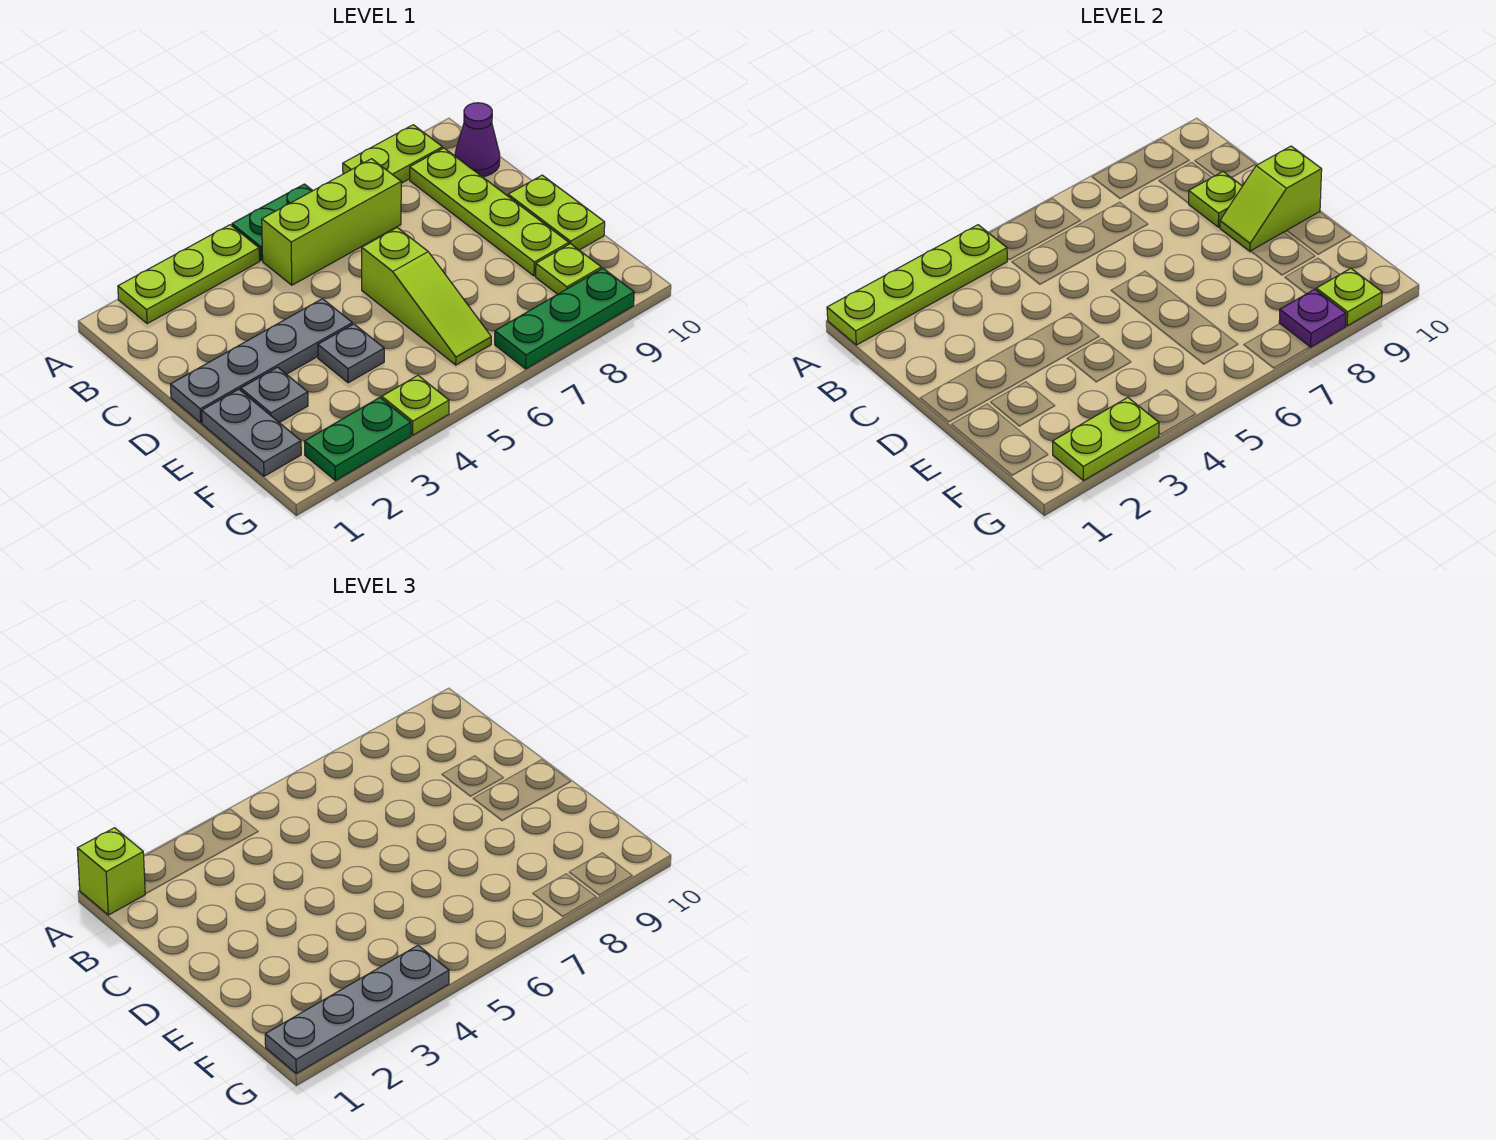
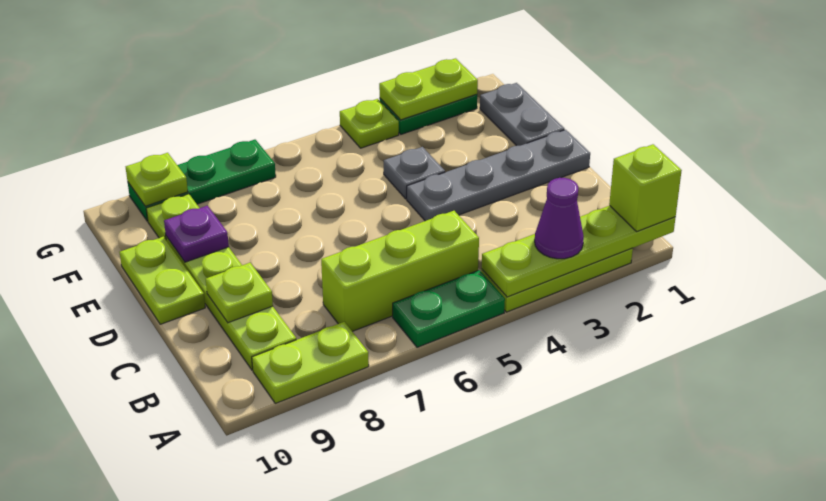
purple cone B10 level 1 -> purple cone A3 level 3
lime slope D6:F6 level 1 top D -> none
lime slope D9:D10 level 2 top 10 -> none
grey plate E2 level 1 -> none
grey plate G1:G4 level 3 -> none
purple plate G8 level 2 -> purple plate E9 level 2

